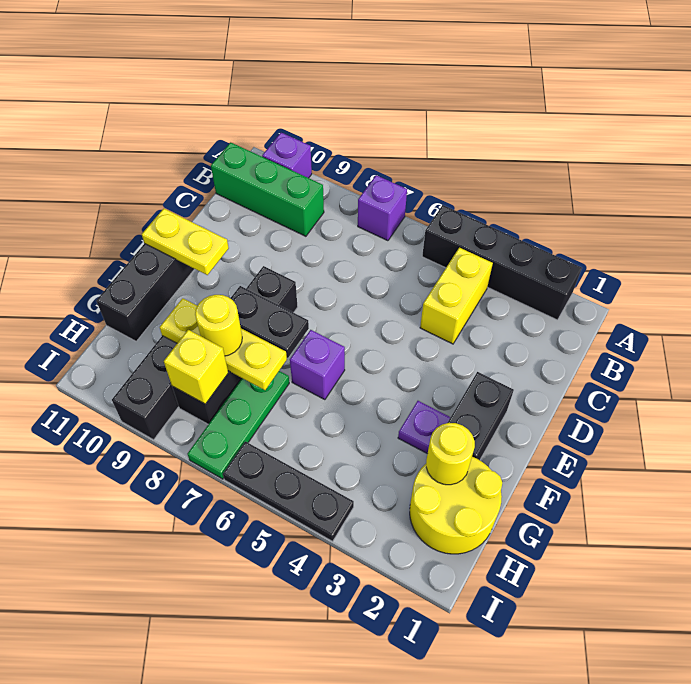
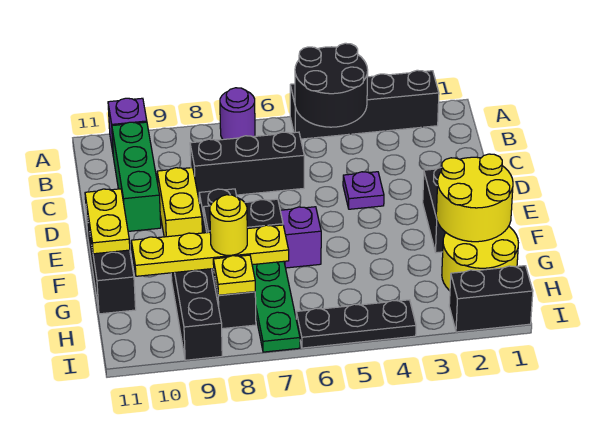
none -> black round brick A4:B5 level 2
purple brick A7 level 1 -> purple round brick A7 level 1
yellow brick B4:C4 level 1 -> yellow brick D9:E9 level 1
green brick B9:B11 level 1 -> green brick B10:D10 level 1
none -> black brick C6:C8 level 1
yellow plate E10:E11 level 2 -> yellow plate E11:F11 level 2
purple plate F3 level 1 -> purple plate D4 level 1
yellow round brick G2 level 2 -> yellow round brick F1:G2 level 2
yellow plate G7:G9 level 2 -> yellow plate G7:G10 level 2
yellow brick H8 level 2 -> yellow plate H8 level 2
none -> black brick I1:I2 level 1

